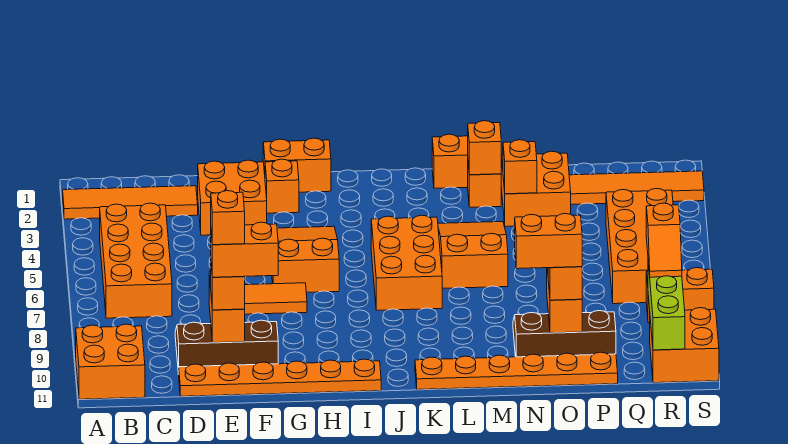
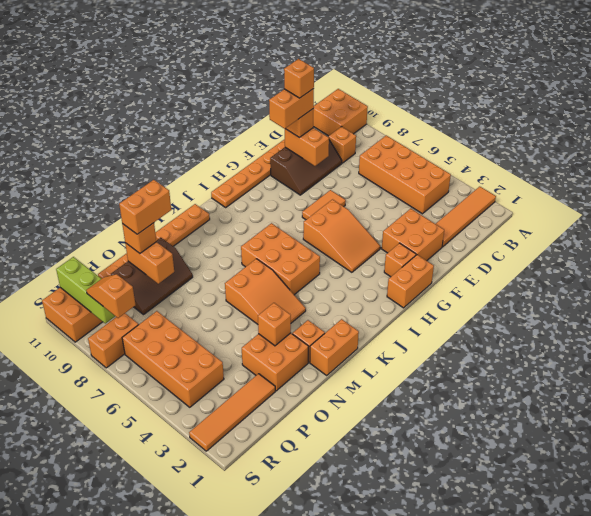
orange brick M2 level 2 -> orange brick C9 level 1

